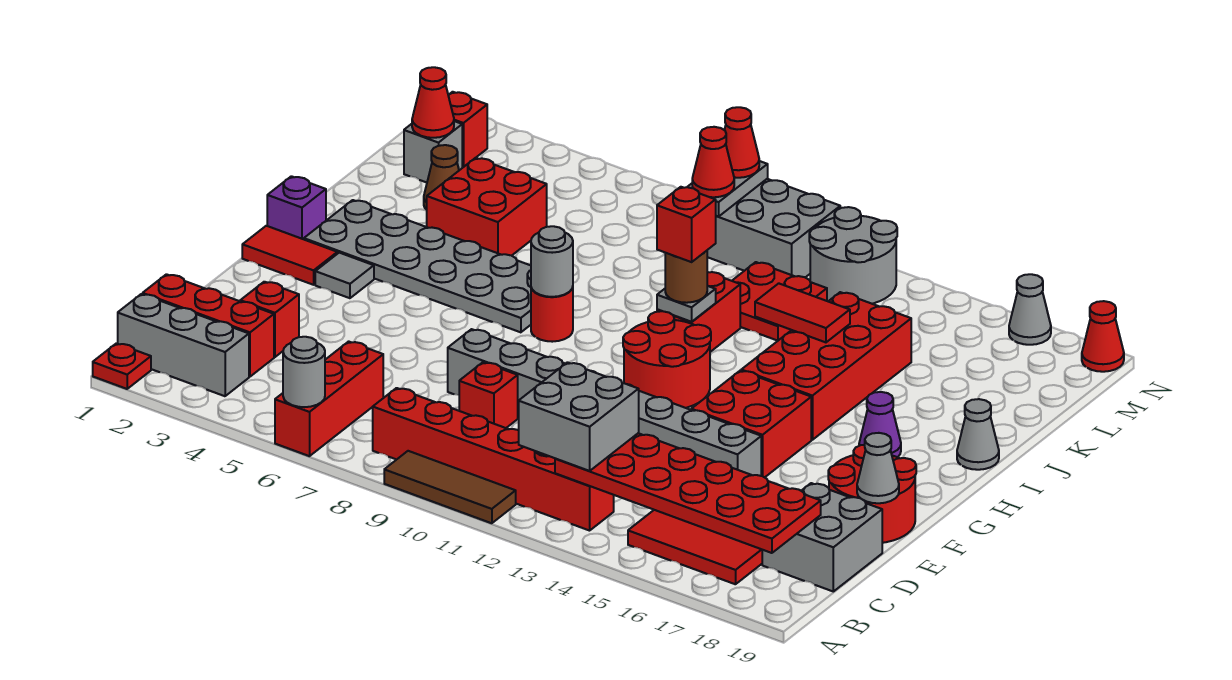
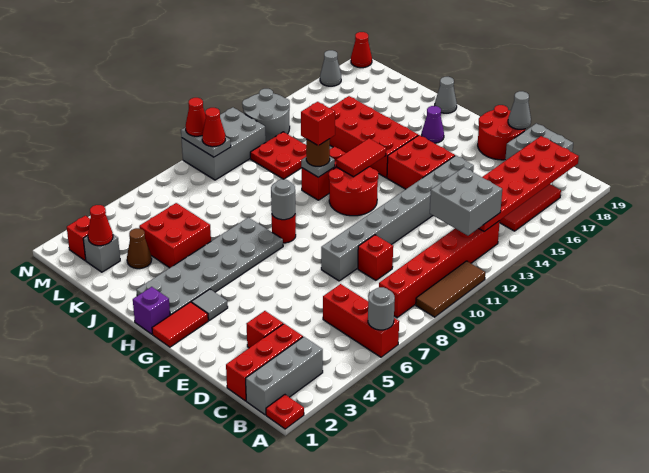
red brick I11:J11 level 1 -> red brick I11:I12 level 1
red tile J13:J14 level 2 -> red tile H12:H13 level 2

